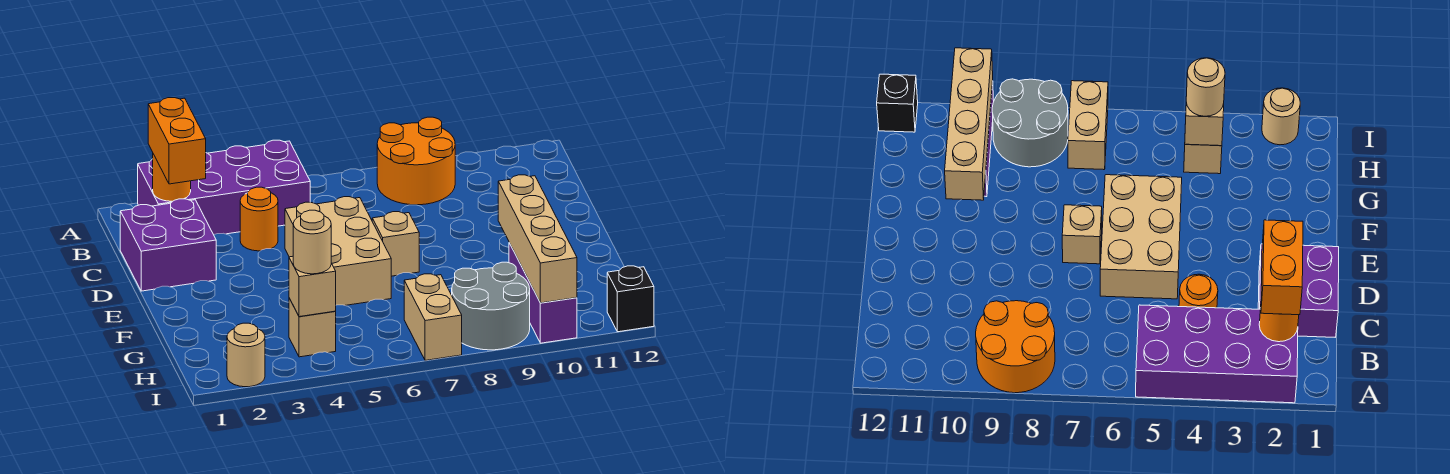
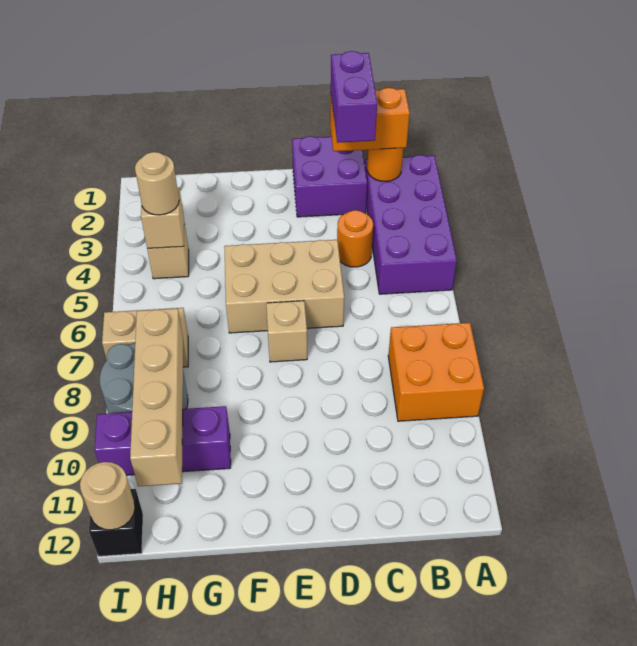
orange round brick A8:B9 level 1 -> orange brick A8:B9 level 1
none -> purple brick C2:C3 level 4
tan brick F10:I10 level 2 -> tan brick H8:H11 level 2
tan round brick I2 level 1 -> tan round brick I12 level 2

